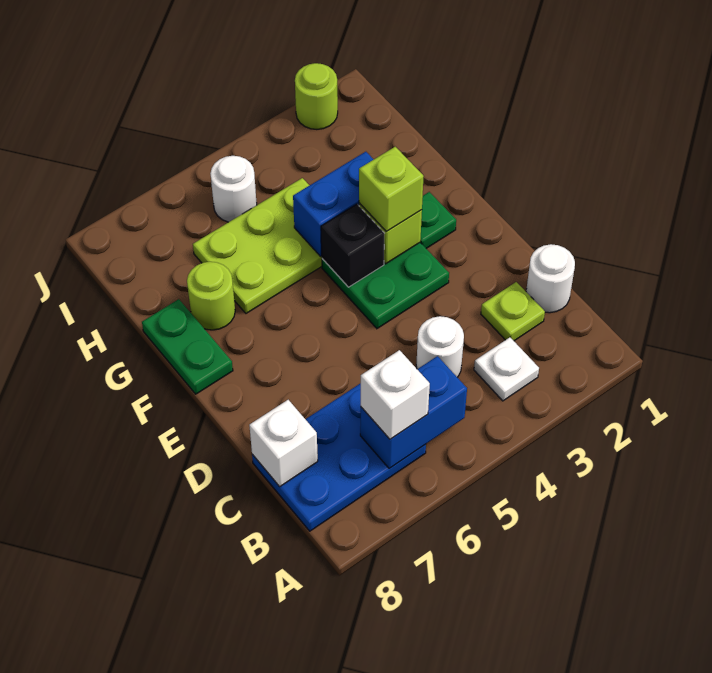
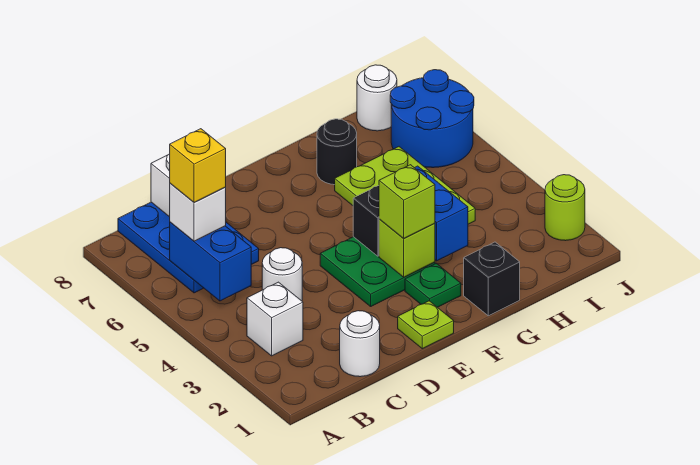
white plate B3 level 1 -> white brick B3 level 1
none -> yellow brick B6 level 4
lime plate C2 level 1 -> lime plate E1 level 1
green plate F8:G8 level 1 -> none
none -> black brick G1 level 1
lime round brick G7 level 1 -> black round brick G7 level 1
white round brick I5 level 1 -> white round brick I8 level 1
none -> blue round brick I6:J7 level 1

